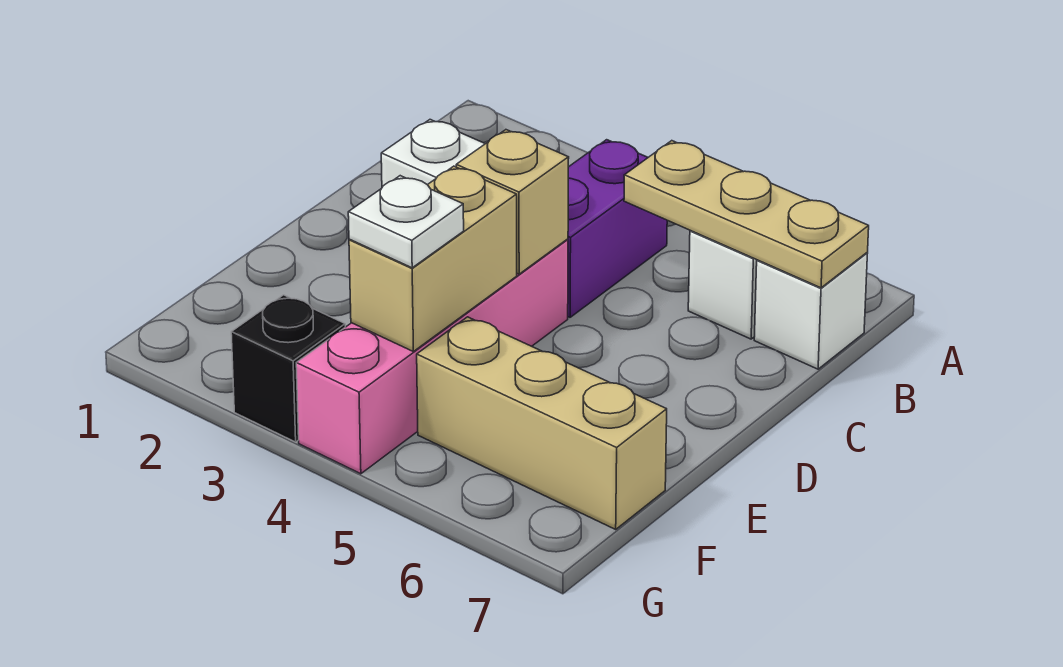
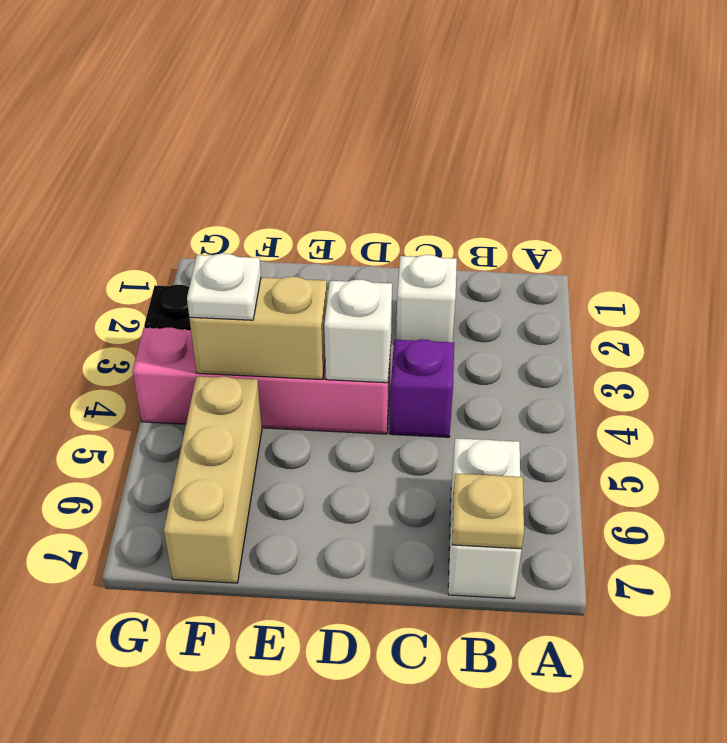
purple brick B4:C4 level 1 -> purple brick C4 level 1
tan plate B5:B7 level 2 -> tan plate B7 level 2
tan brick D4 level 2 -> white brick D4 level 2

